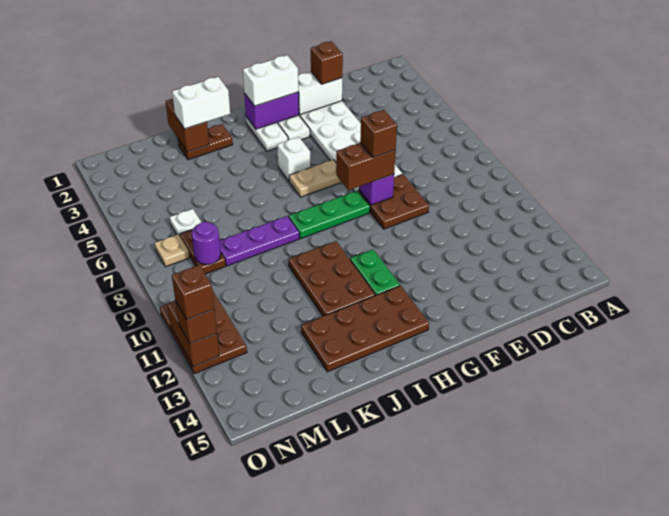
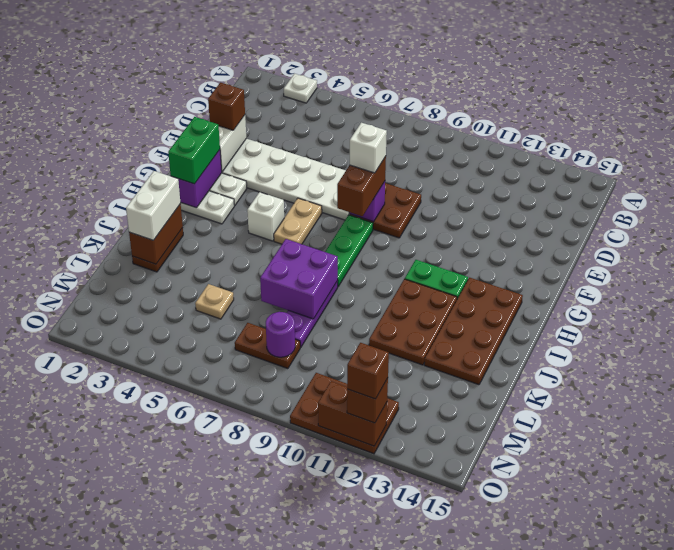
brown brick F8 level 4 -> white brick F8 level 4
white brick G2:H2 level 3 -> green brick G2:H2 level 3
brown plate I10:J12 level 1 -> brown plate I11:K12 level 1
none -> purple brick J7:K8 level 2
brown brick K1:K2 level 2 -> brown brick J2:K2 level 2
white plate M6 level 1 -> white plate A3 level 1
tan plate N7 level 1 -> tan plate L5 level 1

